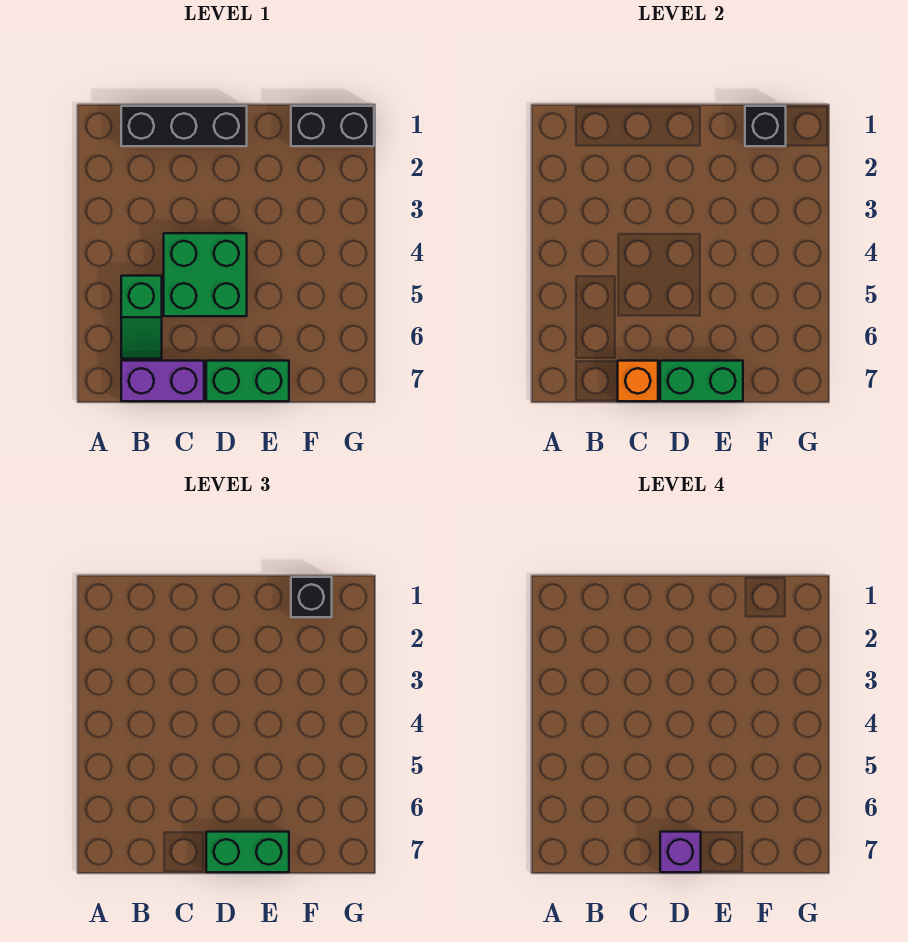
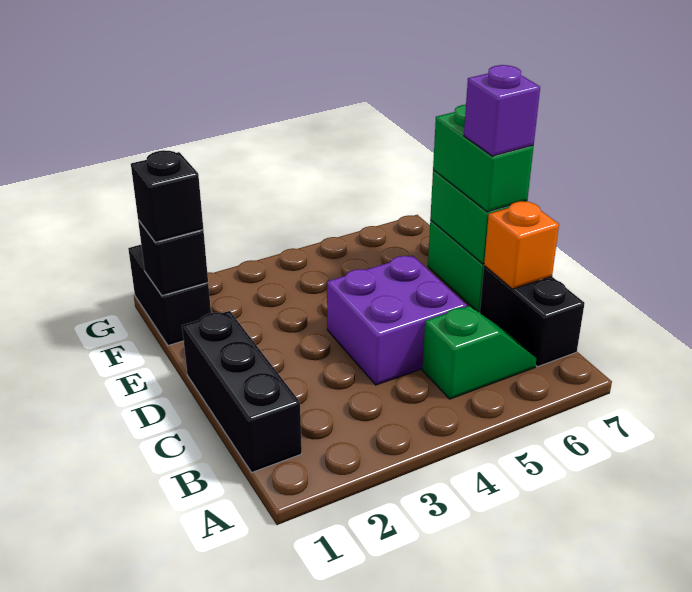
purple brick B7:C7 level 1 -> black brick B7:C7 level 1
green brick C4:D5 level 1 -> purple brick C4:D5 level 1

